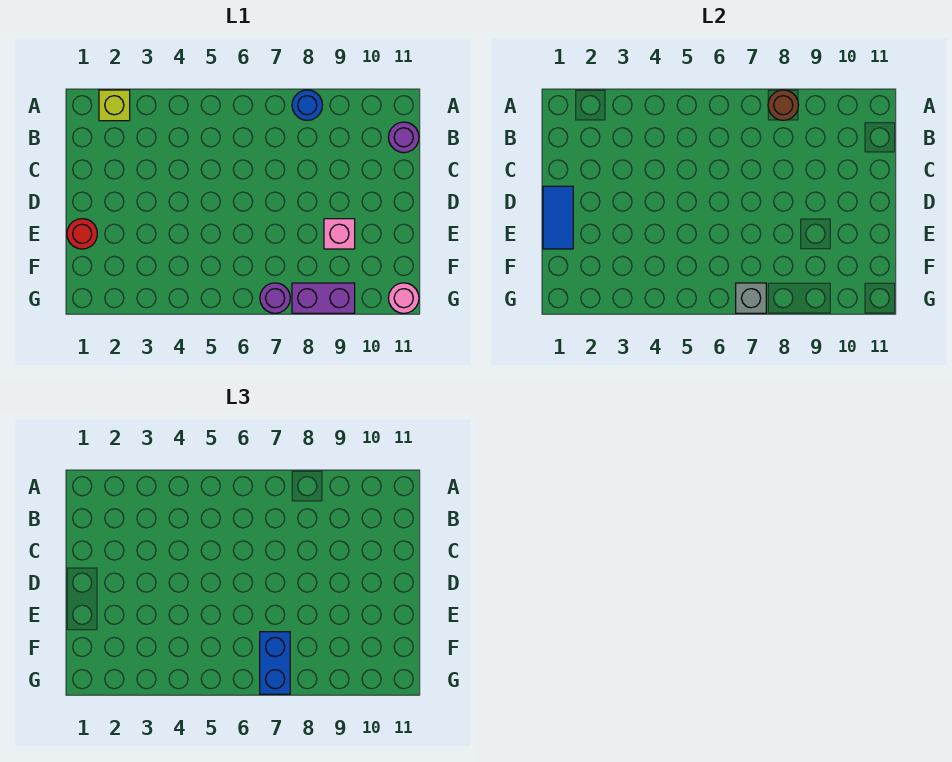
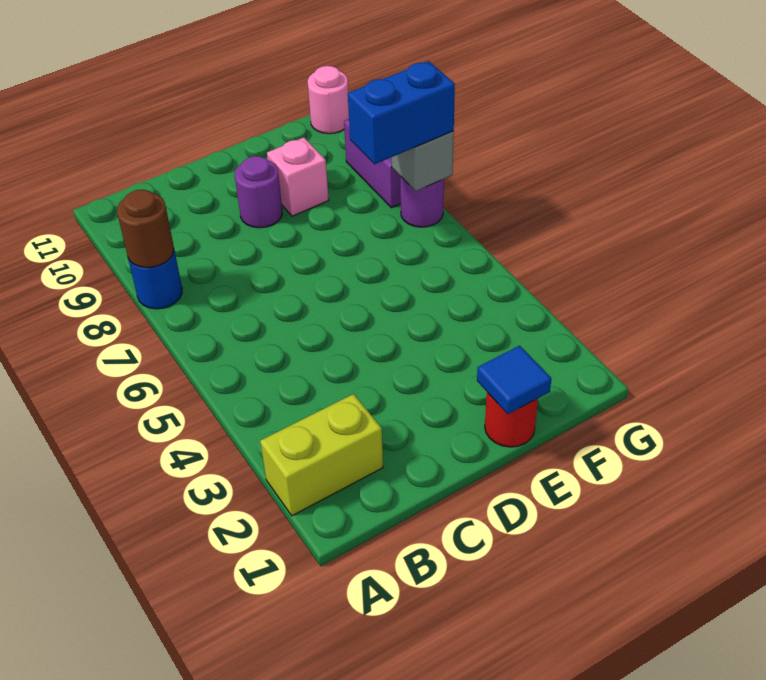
lime brick A2 level 1 -> lime brick A2:B2 level 1
purple round brick B11 level 1 -> purple round brick D9 level 1
blue tile D1:E1 level 2 -> blue tile E1 level 2

